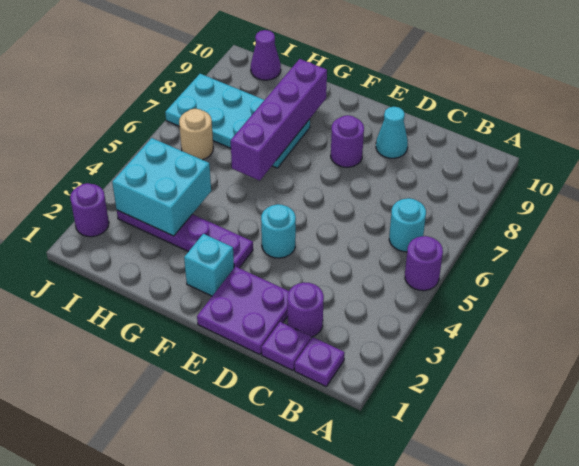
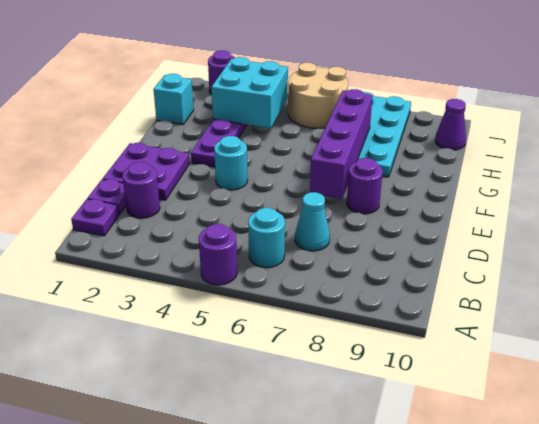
cyan cone D9 level 1 -> cyan cone C7 level 1
cyan brick F2 level 1 -> cyan brick H1 level 1
purple brick G6:G9 level 2 -> purple brick E7:H7 level 2
tan round brick I6 level 1 -> tan round brick I5:J6 level 1

